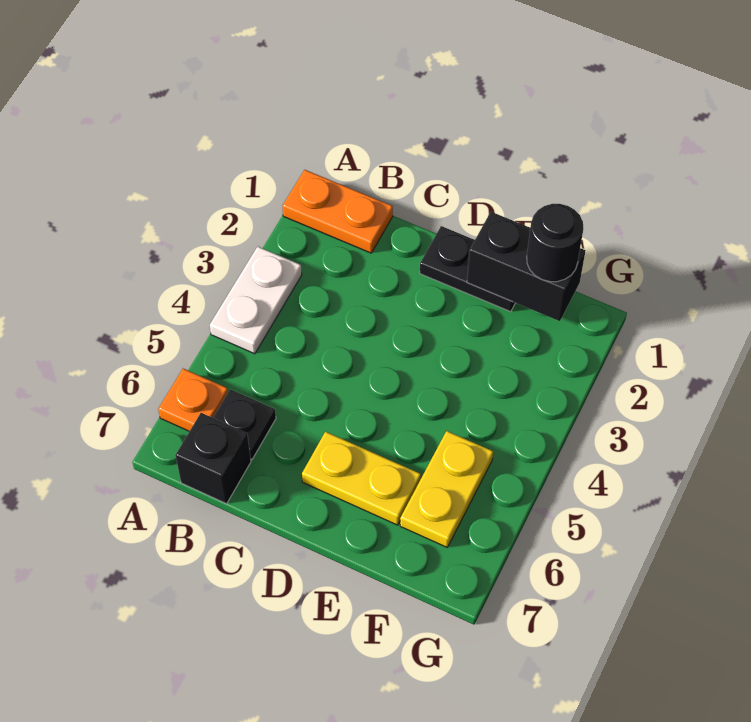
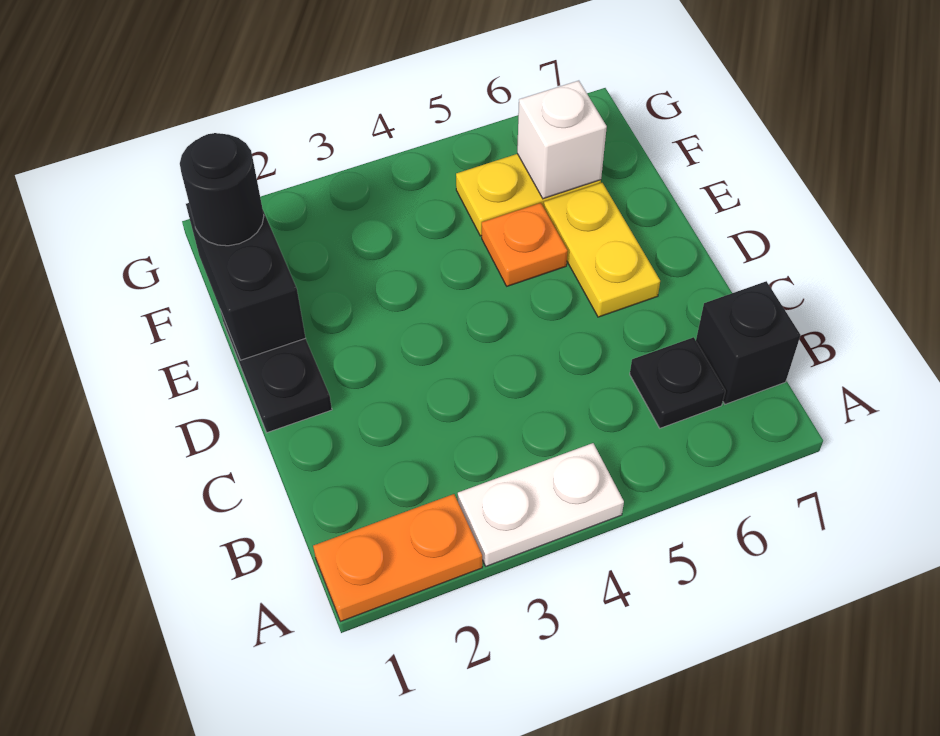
orange plate A1:B1 level 1 -> orange plate A1:A2 level 1
orange plate A6 level 1 -> orange plate E5 level 1
none -> white brick F6 level 2

